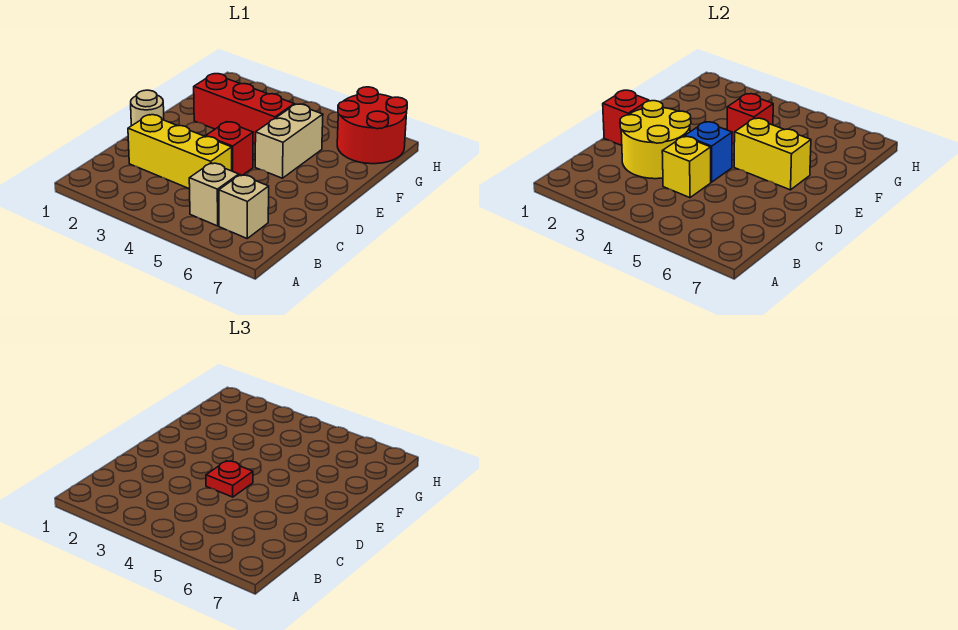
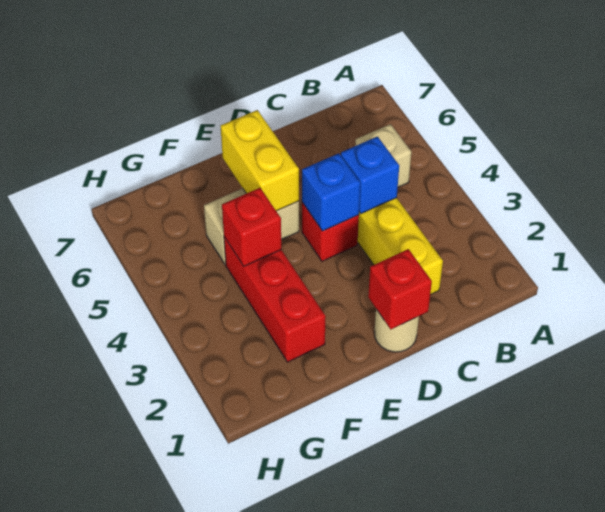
tan brick B6 level 1 -> none
yellow round brick C2:D3 level 2 -> none
yellow brick C4 level 2 -> blue brick C4 level 2
red plate D4 level 3 -> none
red round brick G6:H7 level 1 -> none

